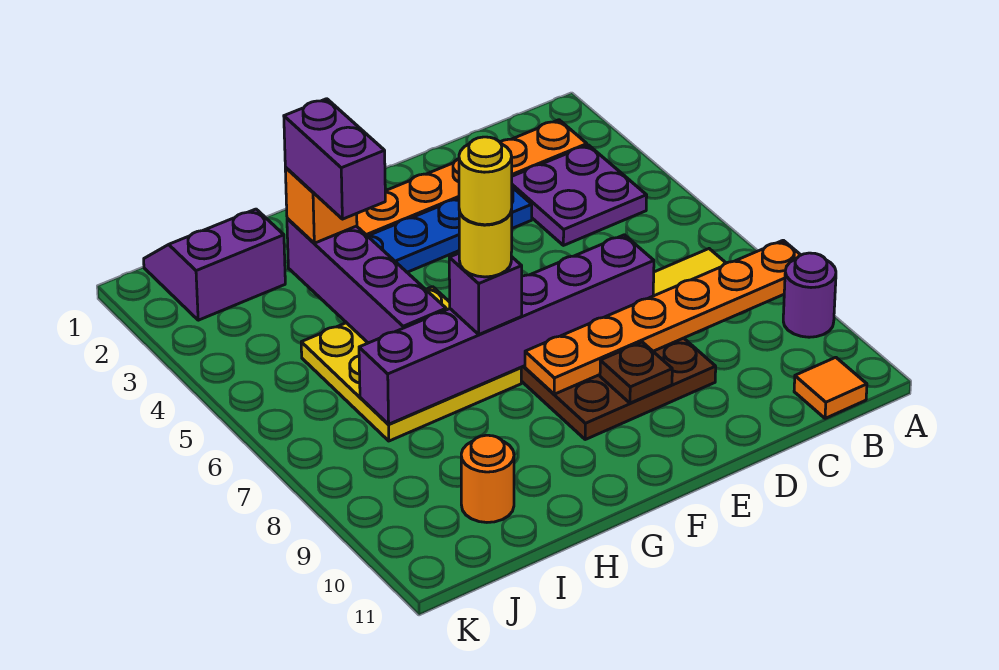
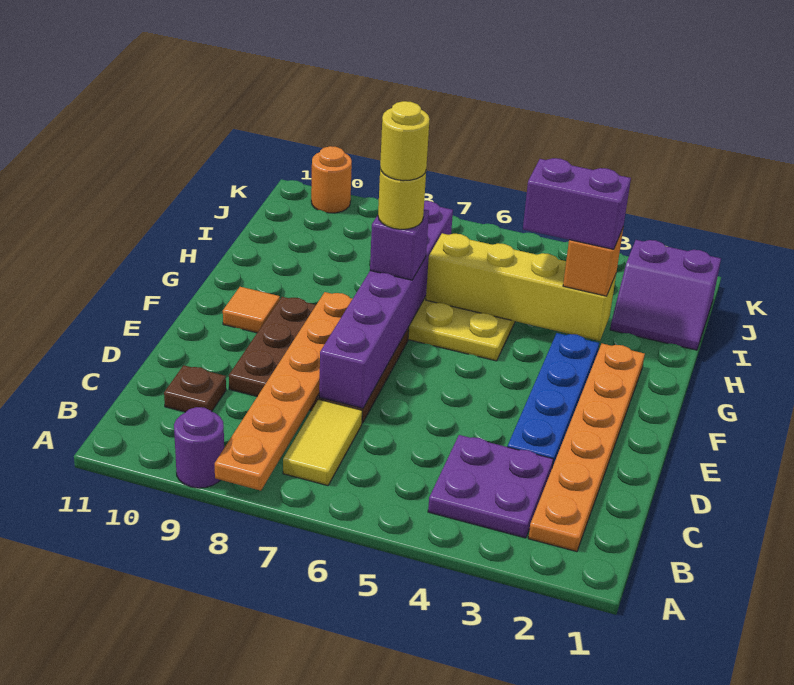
orange tile B11 level 1 -> orange tile F10 level 1
brown plate E9 level 2 -> brown plate C10 level 1
purple brick H3:H6 level 2 -> yellow brick H3:H6 level 2
purple slope I1:J2 level 1 top 2 -> purple slope I1:J2 level 1 top J
orange round brick I10 level 1 -> orange round brick K10 level 1

